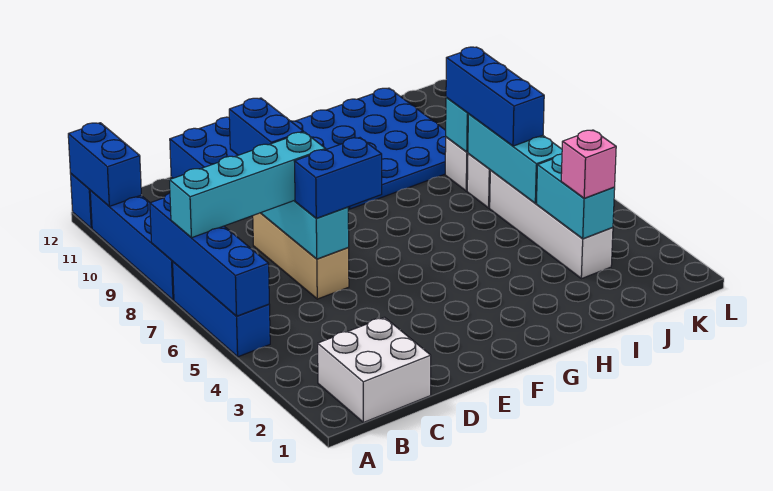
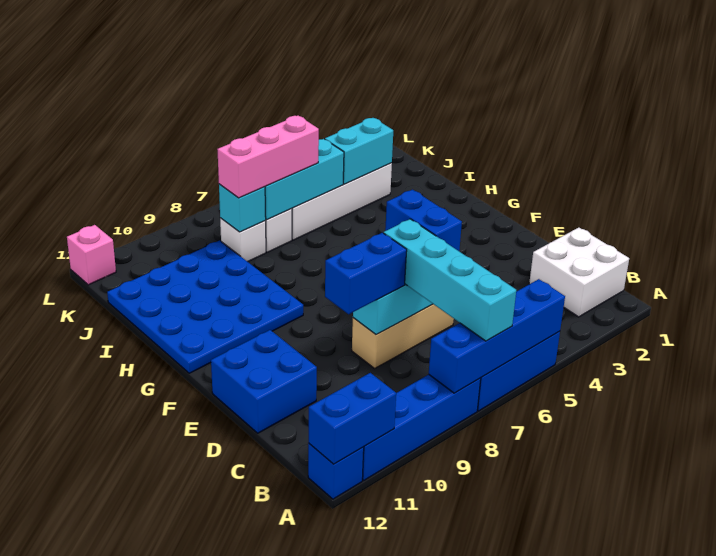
pink brick J3 level 3 -> pink brick L12 level 1
blue brick J6:J8 level 3 -> pink brick J6:J8 level 3

